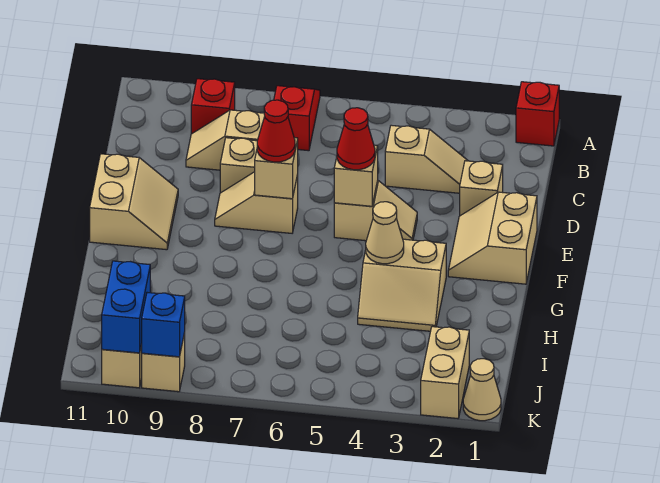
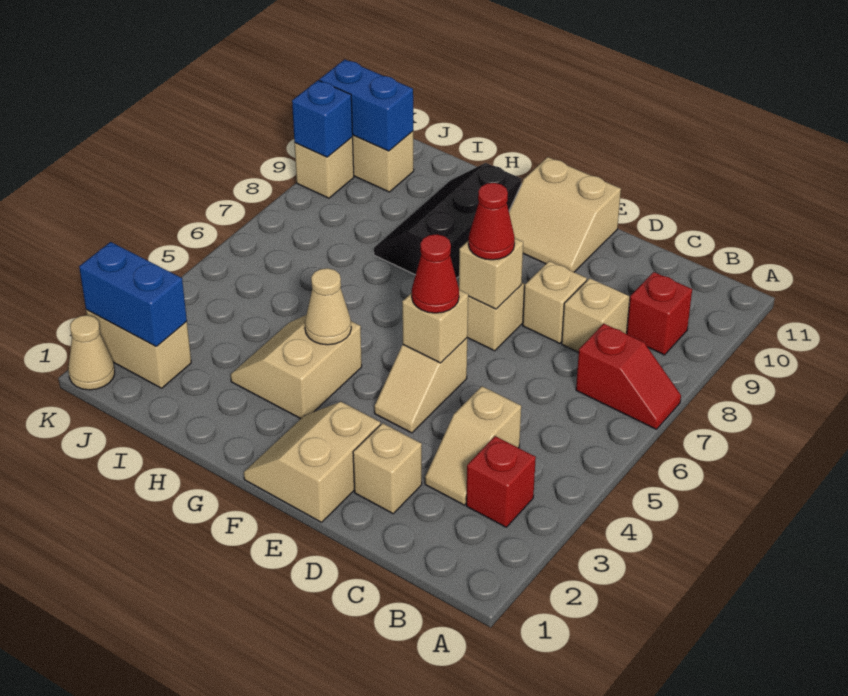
red brick A1 level 1 -> red brick B3 level 1
tan slope E1:F2 level 1 top 1 -> tan slope E1:F2 level 1 top E
none -> black slope G8:H10 level 1 top G
none -> blue brick J2:K2 level 2

